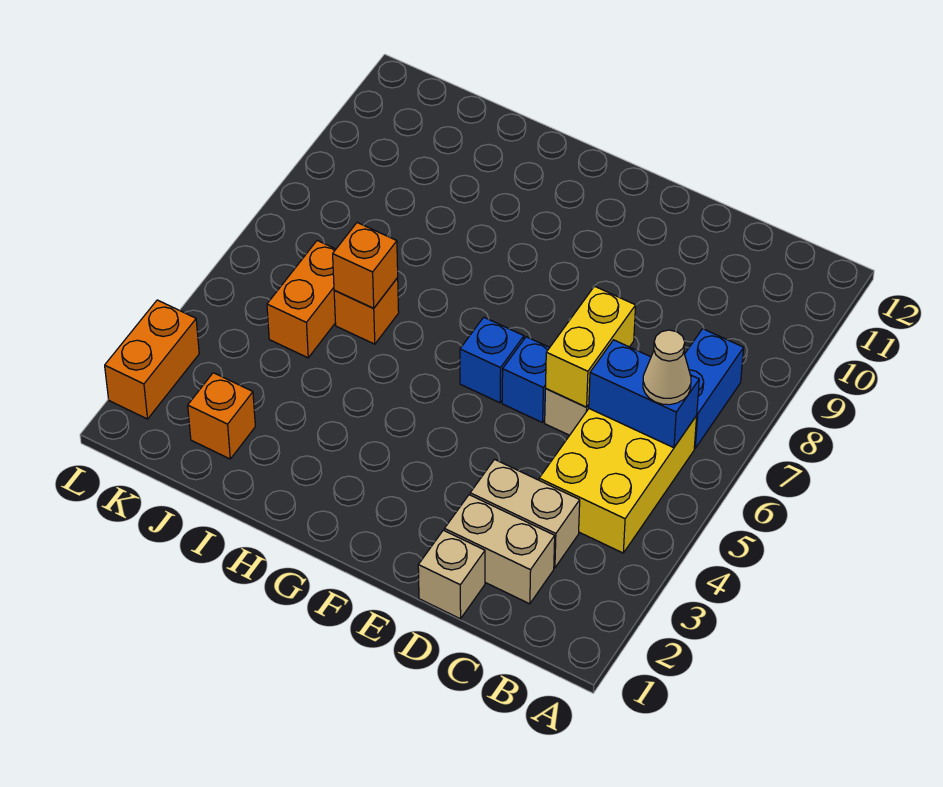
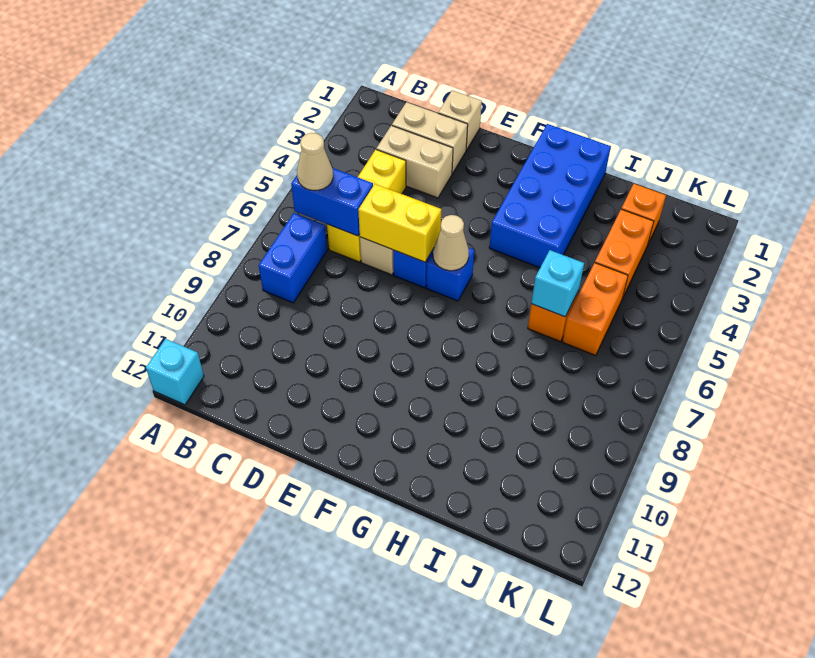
none -> cyan brick A12 level 1
yellow brick B4:C6 level 1 -> yellow brick C4:C6 level 1
yellow brick D6:D7 level 2 -> yellow brick D6:E6 level 2
none -> tan cone F6 level 2
none -> blue brick G1:H4 level 1
orange brick I6 level 2 -> cyan brick I6 level 2
orange brick L2:L3 level 1 -> orange brick J3:J4 level 1

